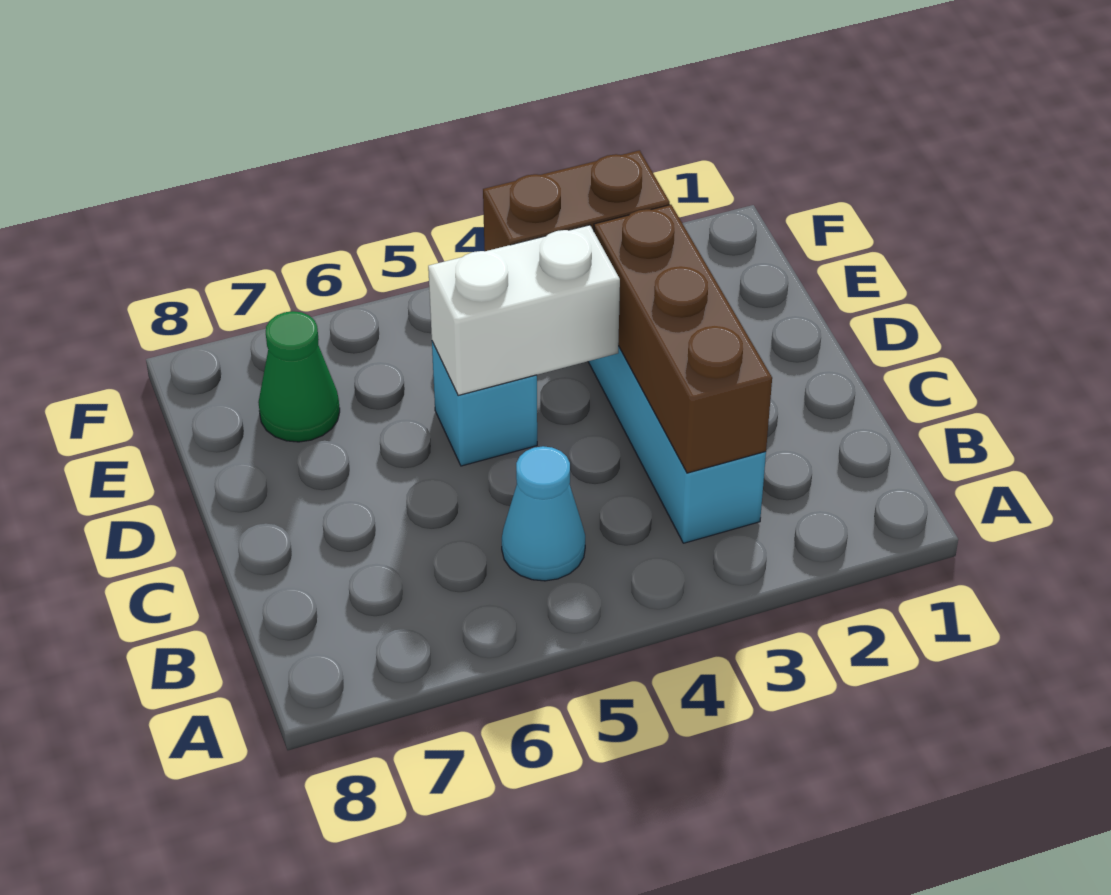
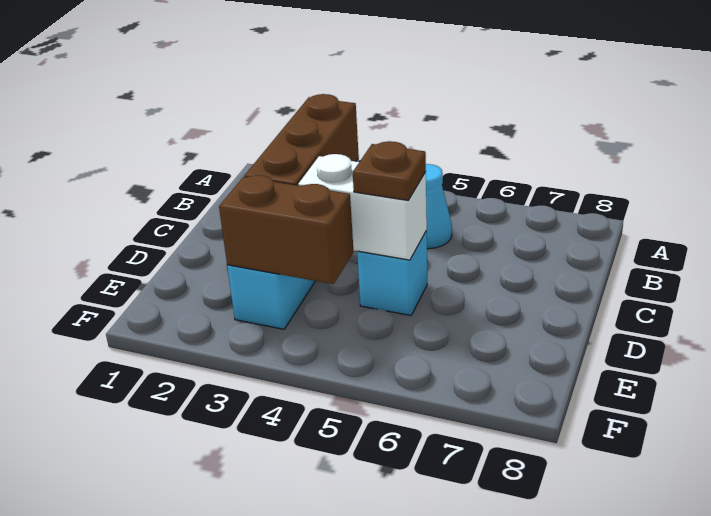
none -> brown plate D5 level 3
green cone E7 level 1 -> none

